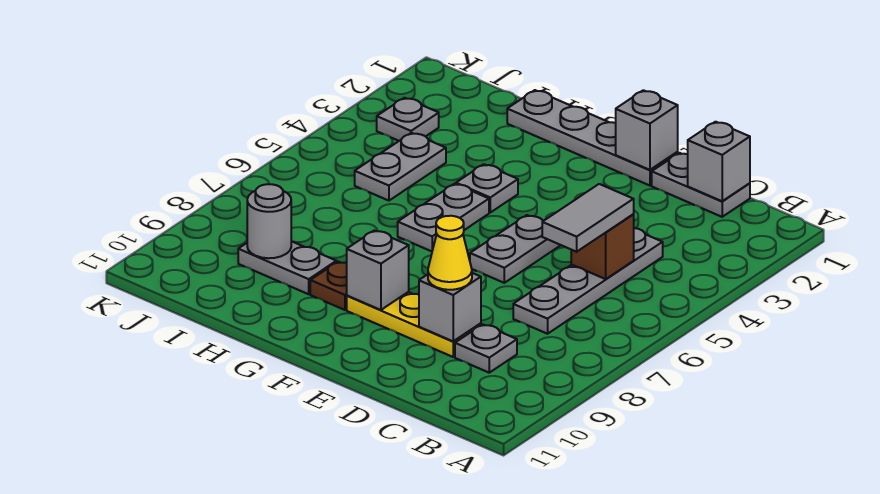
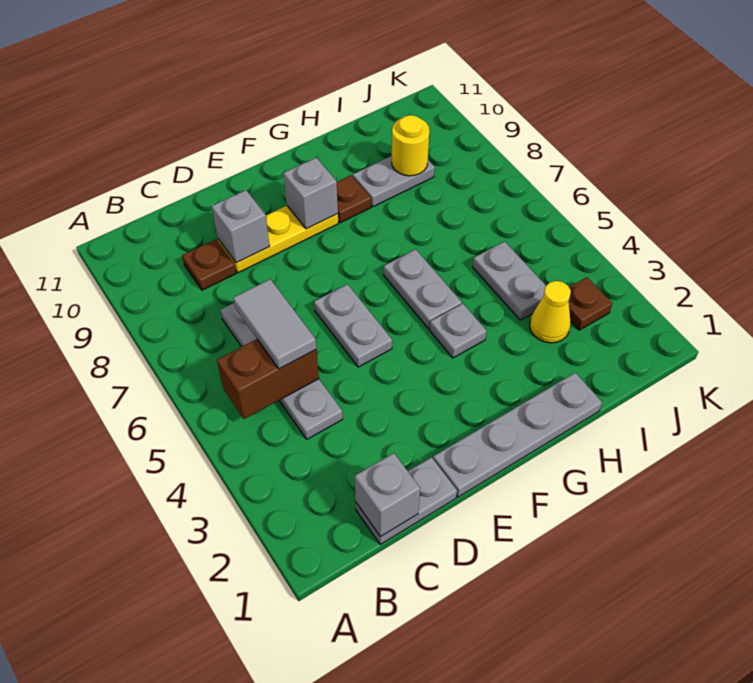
brown brick C5 level 2 -> brown brick B5:C5 level 2
grey plate C9 level 1 -> brown plate C9 level 1
yellow cone D9 level 3 -> yellow cone I3 level 1
grey brick E1 level 2 -> none
grey round brick I9 level 2 -> yellow round brick I9 level 2
grey plate J3 level 1 -> brown plate J3 level 1

